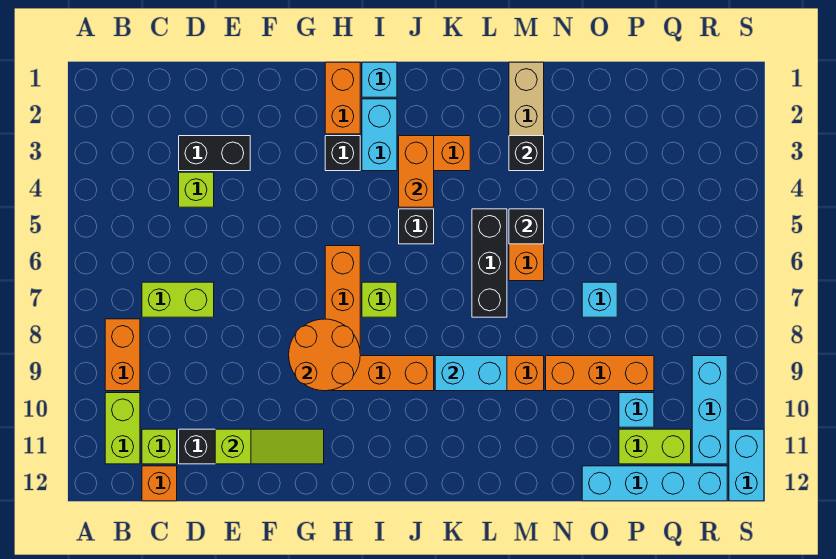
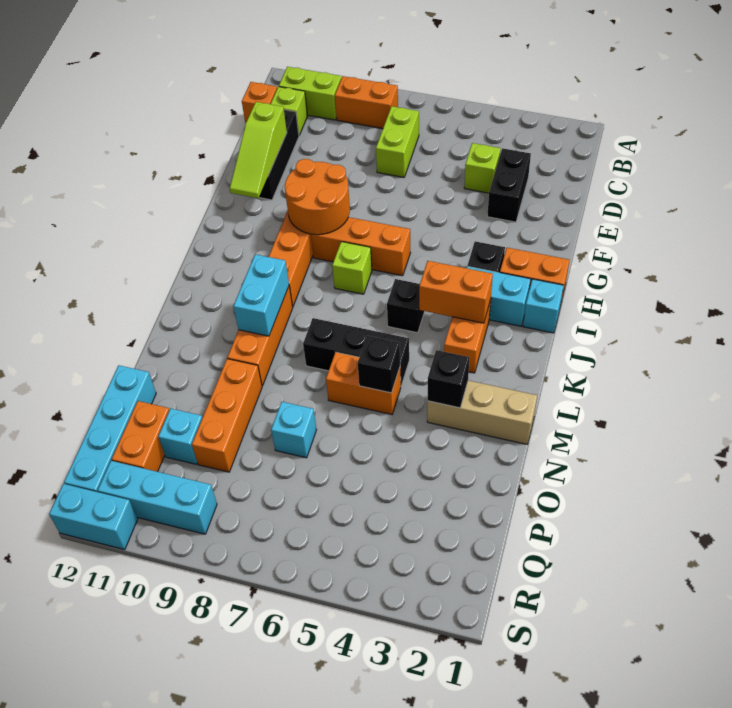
lime brick P11:Q11 level 1 -> orange brick P11:Q11 level 1

